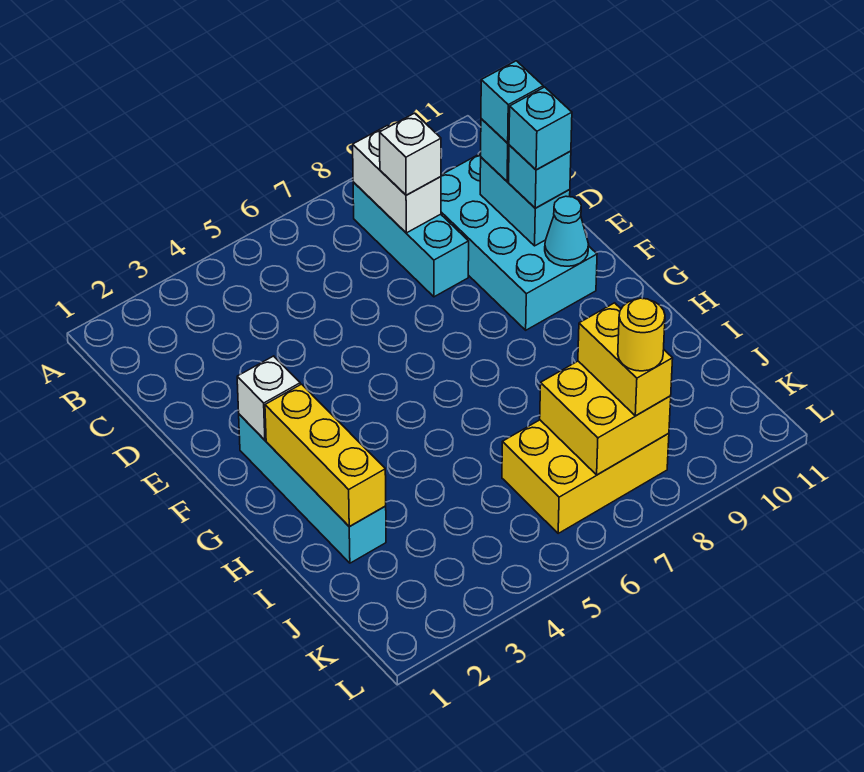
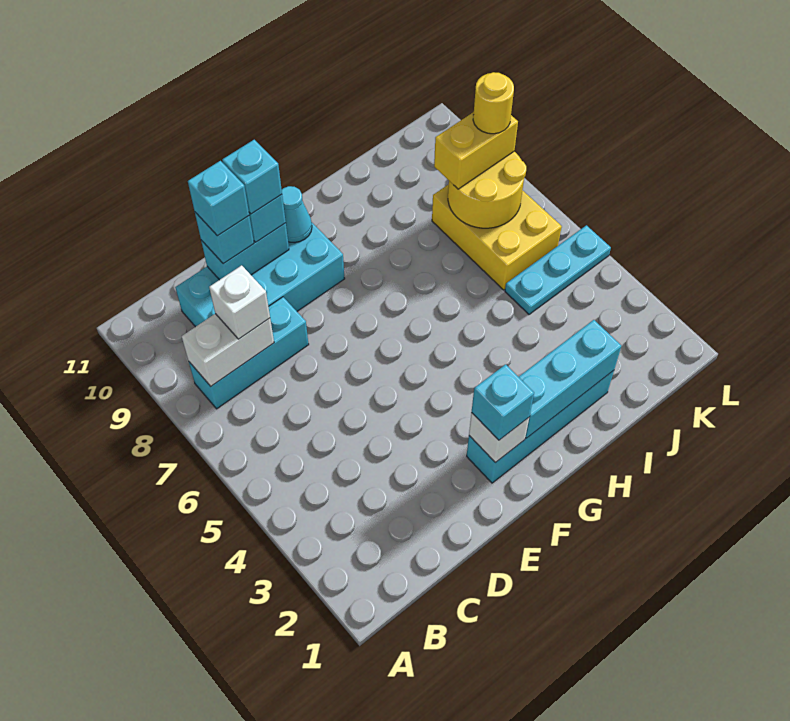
none -> cyan brick F2 level 3
yellow brick G2:I2 level 2 -> cyan brick G2:I2 level 2
none -> cyan plate J5:L5 level 1
yellow brick J7:K8 level 2 -> yellow round brick J7:K8 level 2

